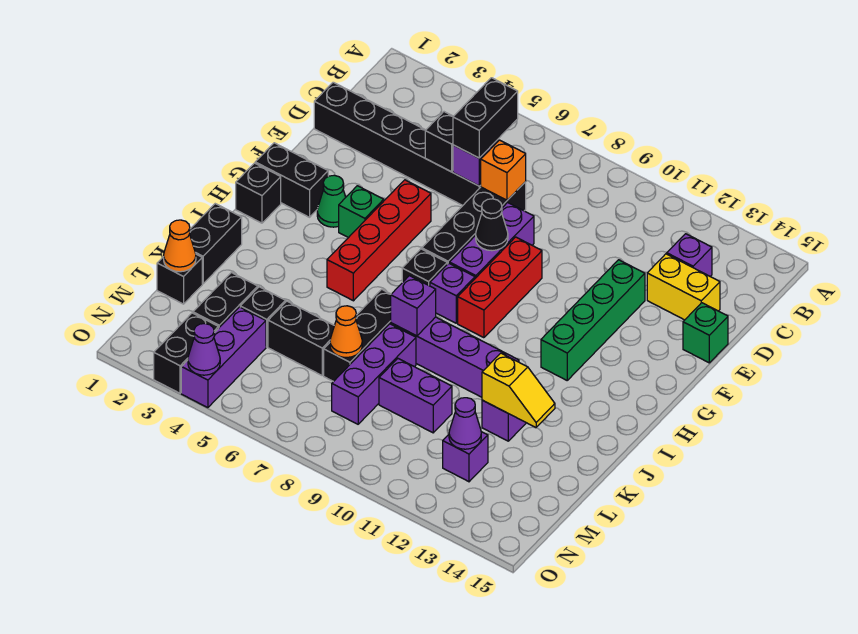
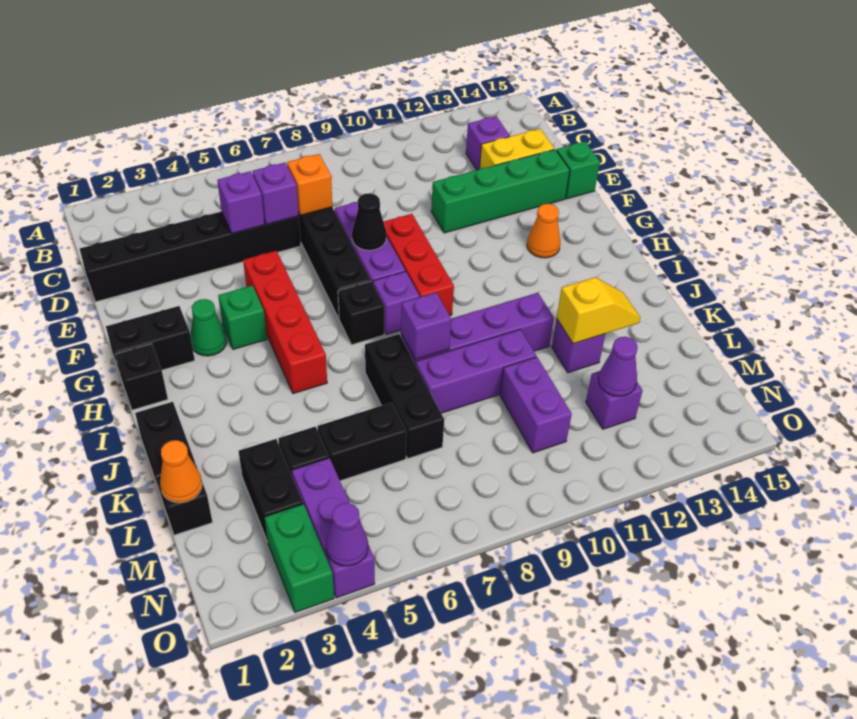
black brick C6:D6 level 3 -> none
black brick D5 level 2 -> purple brick D5 level 2
green brick E12:H12 level 1 -> green brick E11:E14 level 1
purple brick K8:M8 level 1 -> purple brick K8:K10 level 1
orange cone L7 level 2 -> orange cone G13 level 1
purple brick L9:L10 level 1 -> purple brick L10:M10 level 1
black brick N3:O3 level 1 -> green brick N3:O3 level 1

